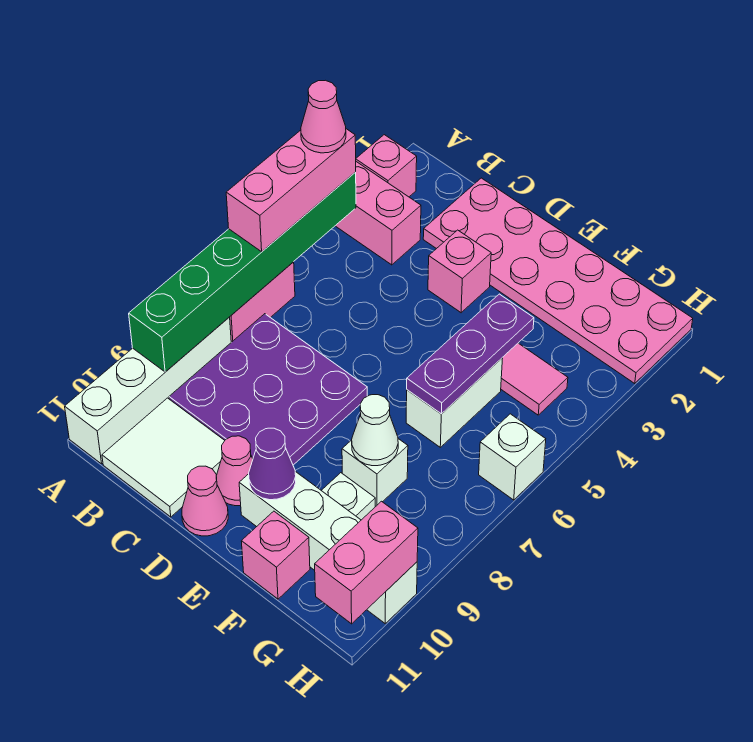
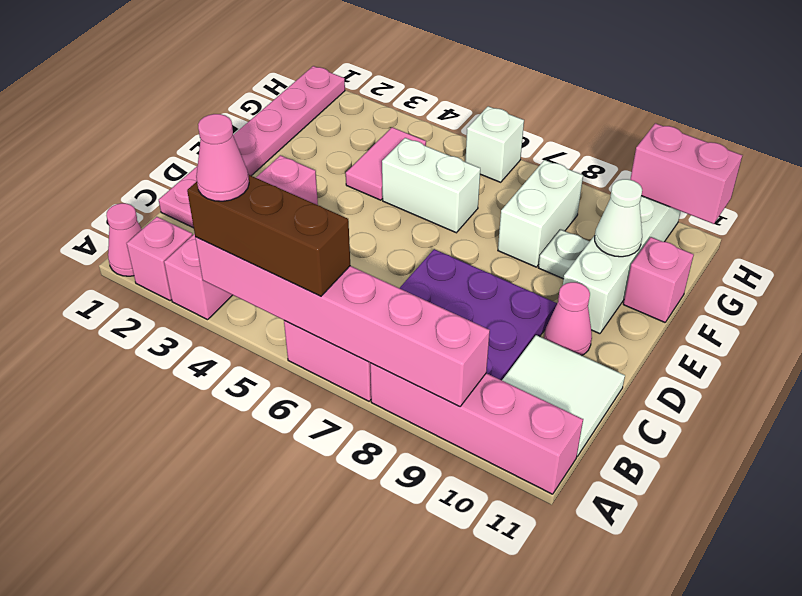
green brick A4:A9 level 2 -> pink brick A4:A9 level 2
pink brick A4:A6 level 3 -> brown brick A4:A6 level 3
white brick A8:A11 level 1 -> pink brick A8:A11 level 1
pink plate C1:H2 level 1 -> pink plate C1:H1 level 1
pink cone D11 level 1 -> pink cone A1 level 1
purple cone E10 level 2 -> none
purple plate F4:F6 level 2 -> none
white brick F8 level 1 -> white brick F8:G8 level 1
white cone F8 level 2 -> white cone F10 level 2

